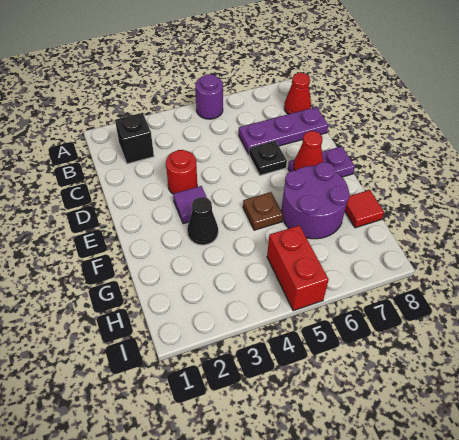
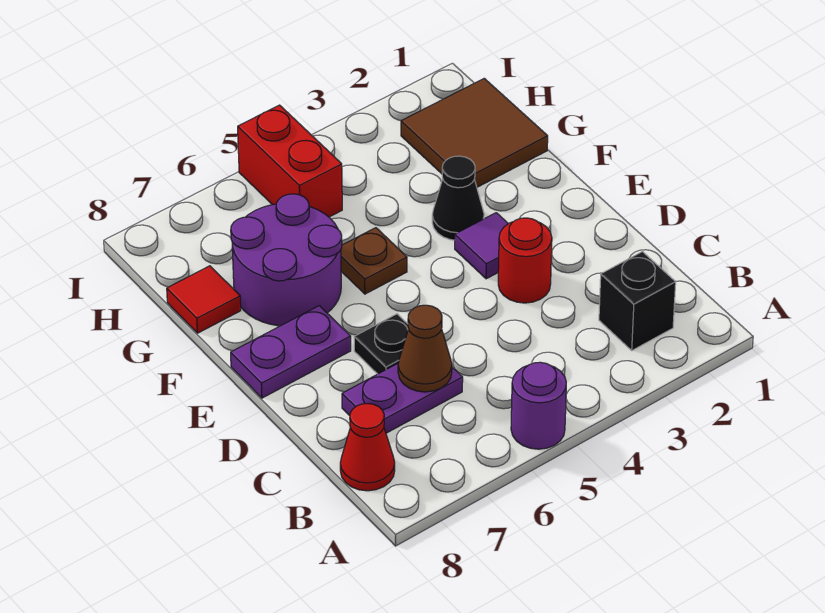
purple plate C6:C8 level 1 -> purple plate C6:C7 level 1
none -> brown cone C6 level 2
red cone E7 level 2 -> none
none -> brown tile G1:H2 level 1

